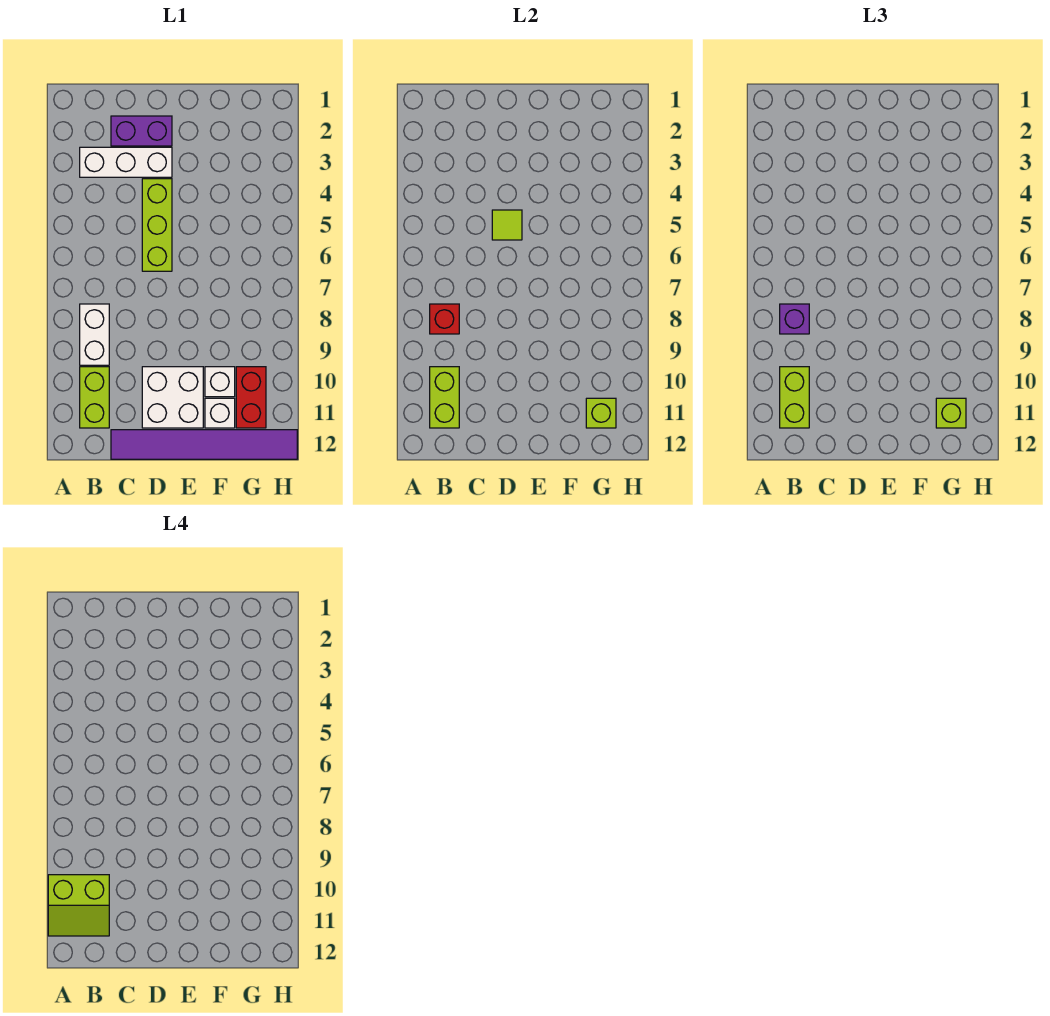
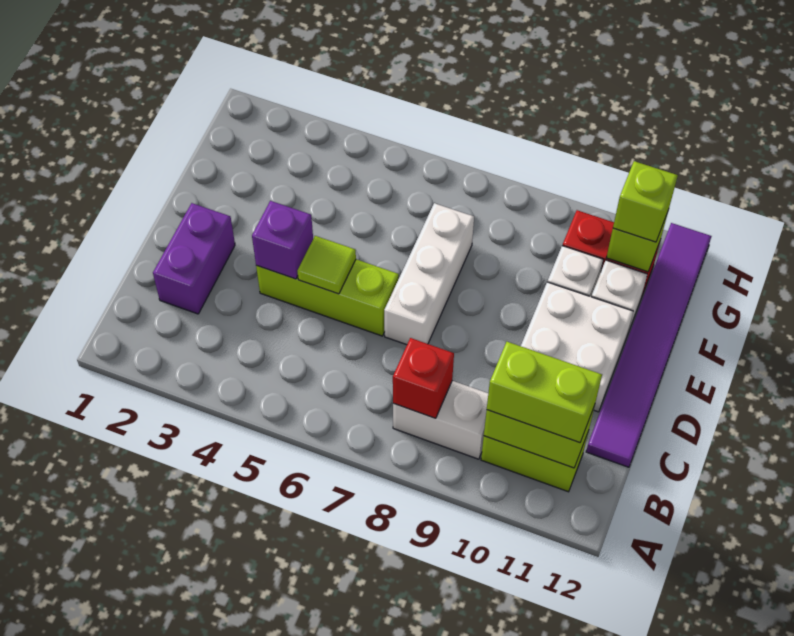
lime slope A10:B11 level 4 top 10 -> none
white brick B3:D3 level 1 -> white brick D7:F7 level 1
purple brick B8 level 3 -> purple brick D4 level 2

